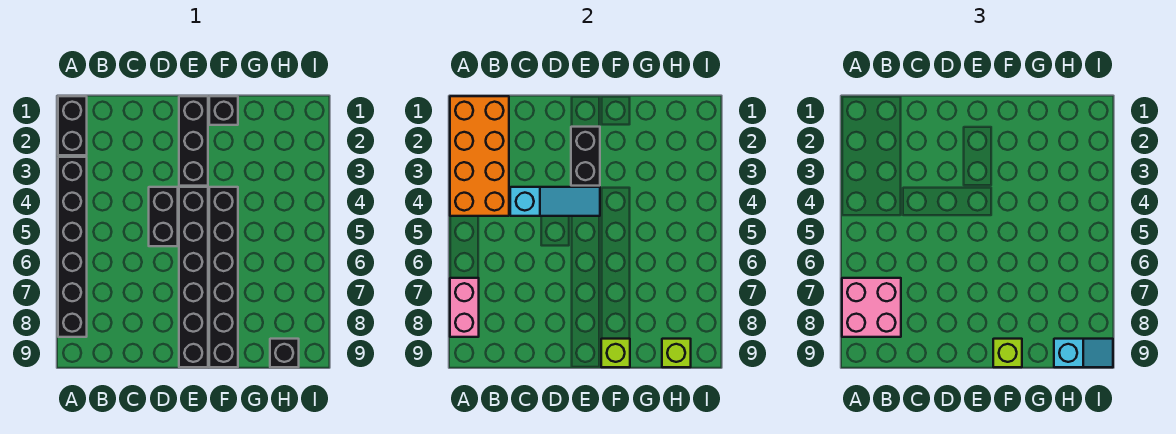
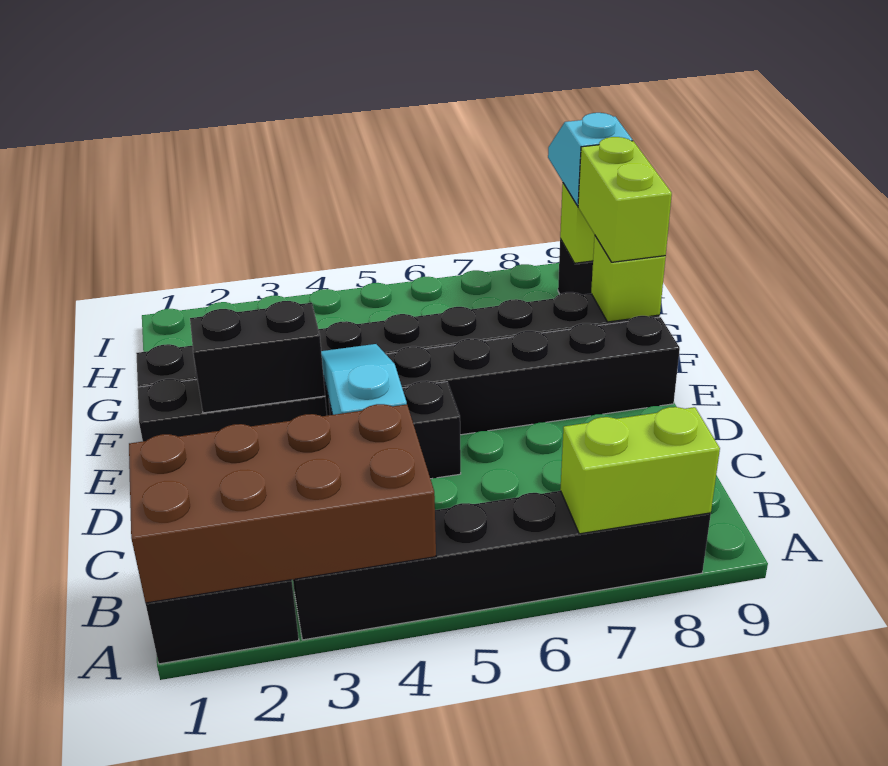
orange brick A1:B4 level 2 -> brown brick A1:B4 level 2
pink brick A7:A8 level 2 -> lime brick A7:A8 level 2
pink brick A7:B8 level 3 -> none
lime brick F9 level 3 -> lime brick F9:G9 level 3

